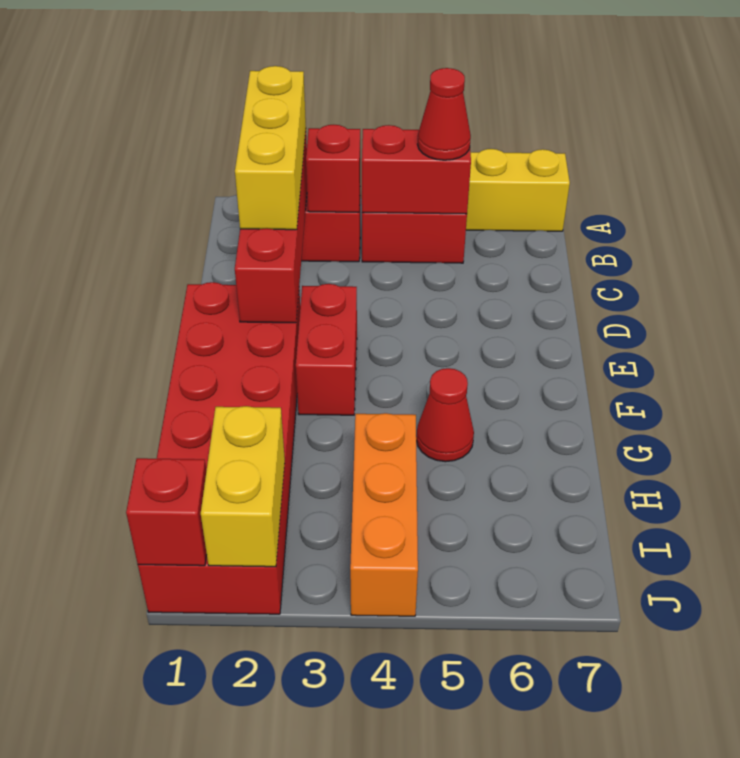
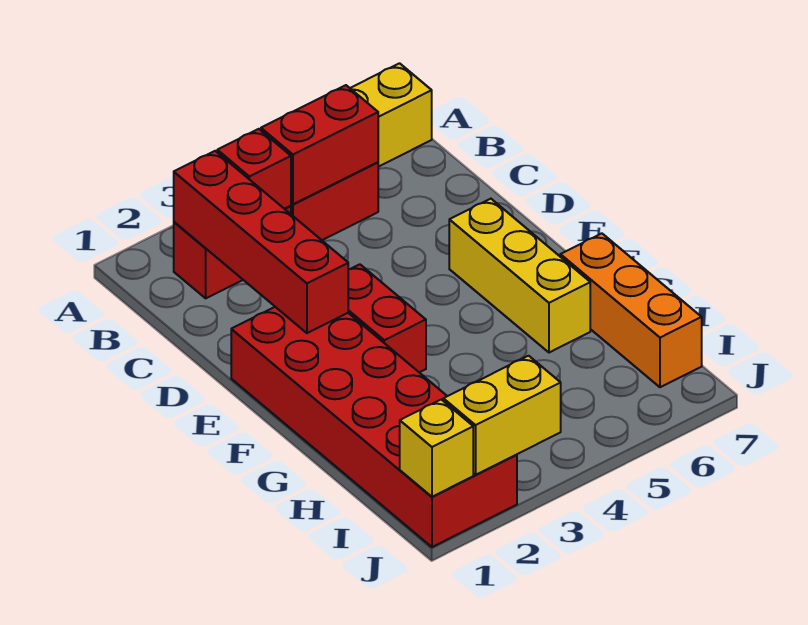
yellow brick B2:D2 level 3 -> yellow brick E6:G6 level 1
red cone B5 level 3 -> none
red cone G5 level 1 -> none
orange brick H4:J4 level 1 -> orange brick G7:I7 level 1
yellow brick I2:J2 level 2 -> yellow brick J2:J3 level 2
red brick J1 level 2 -> yellow brick J1 level 2

